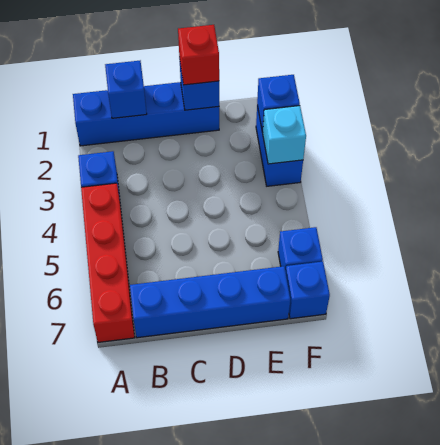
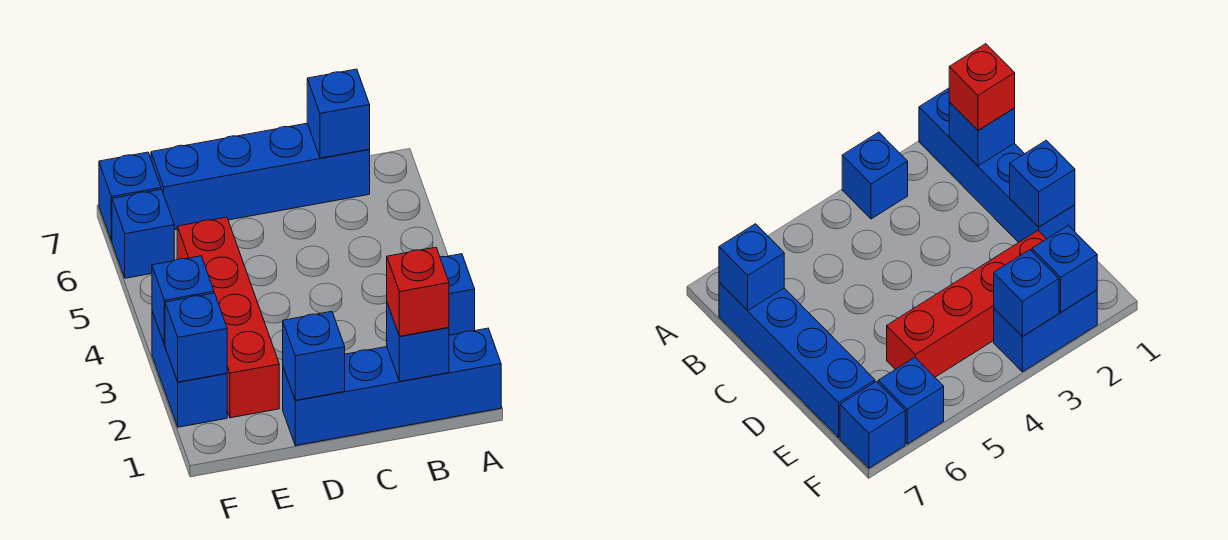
red brick A4:A7 level 1 -> red brick E2:E5 level 1
none -> blue brick B7 level 2
red brick D1 level 3 -> red brick B1 level 3
cyan brick F3 level 2 -> blue brick F3 level 2

